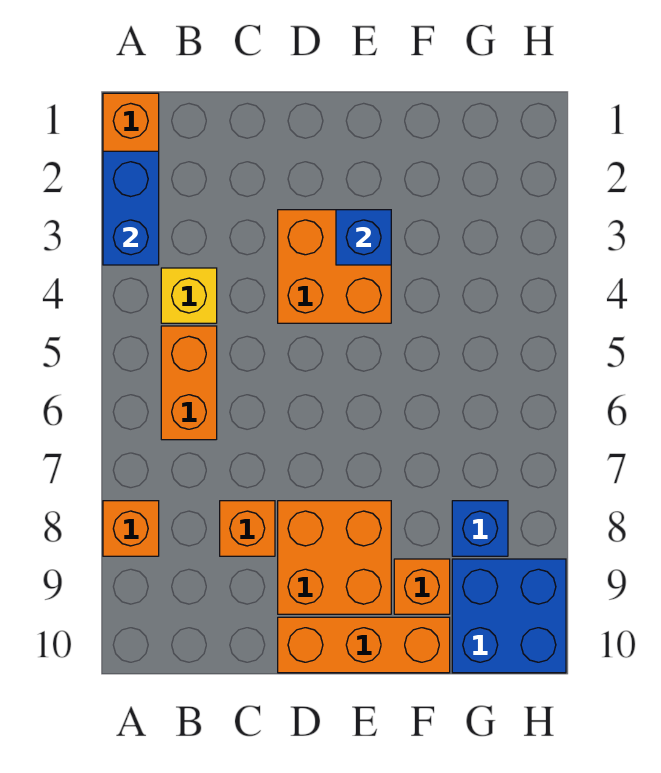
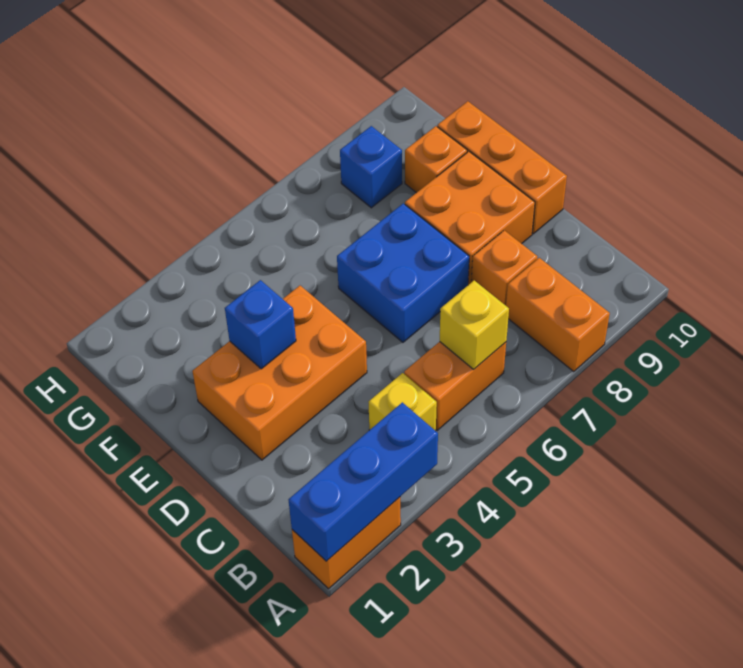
blue brick A2:A3 level 2 -> blue brick A1:A3 level 2
orange brick A8 level 1 -> orange brick A8:B8 level 1
none -> yellow brick B6 level 2
orange brick D3:E4 level 1 -> orange brick D2:E4 level 1
blue brick G9:H10 level 1 -> blue brick D6:E7 level 1

